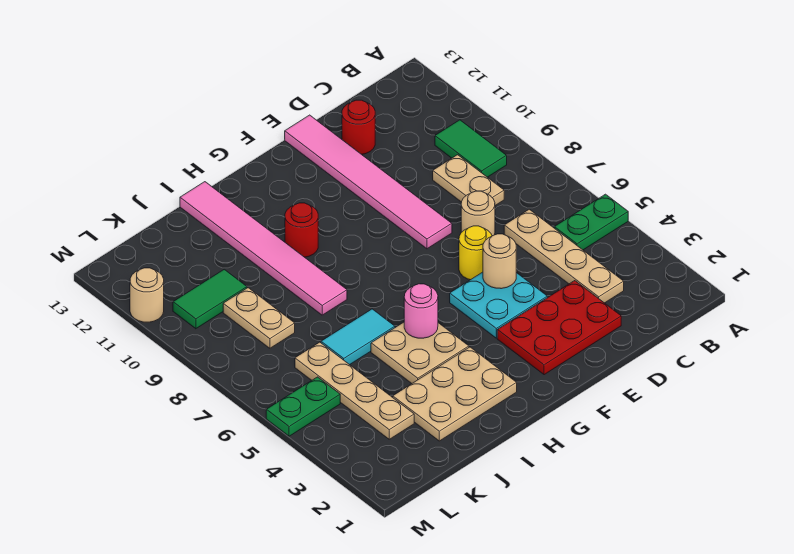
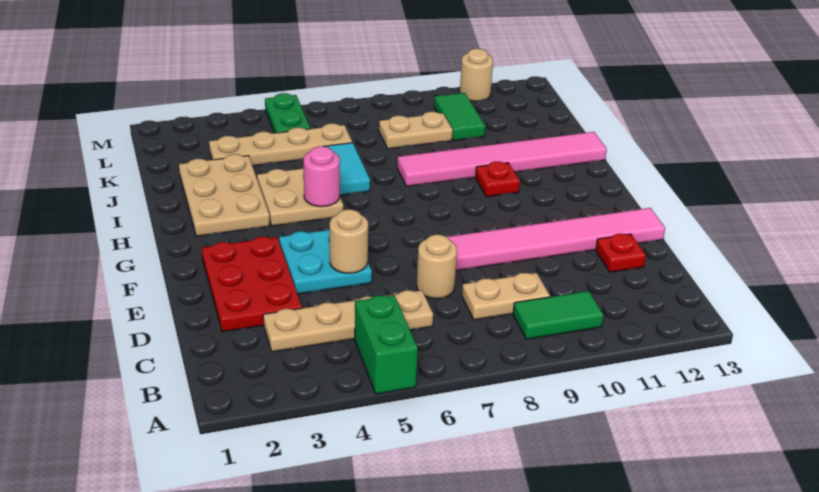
green plate A5:B5 level 1 -> green brick A5:B5 level 1
red round brick D12 level 1 -> red plate D12 level 1
yellow round brick E6 level 1 -> none
red round brick H10 level 1 -> red plate H10 level 1

